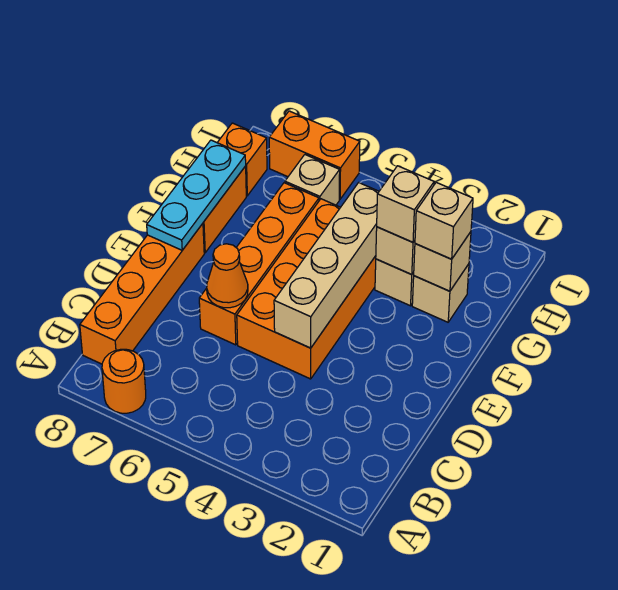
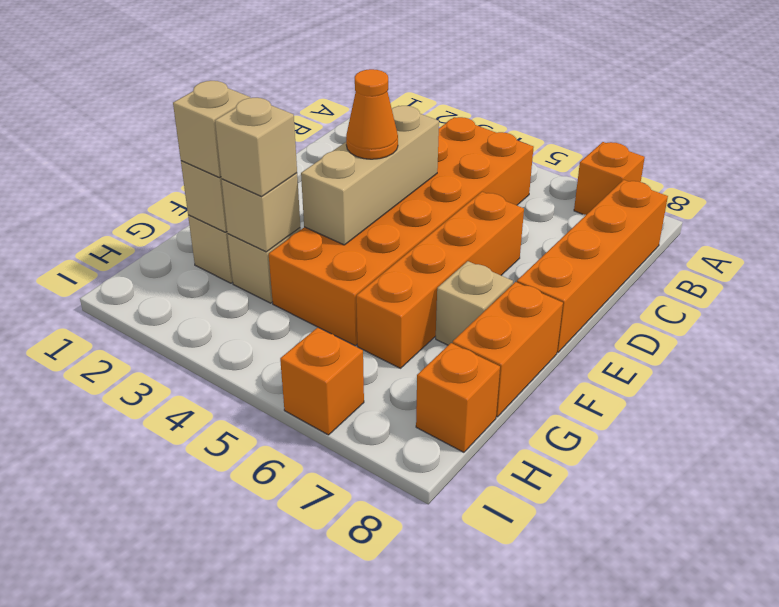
orange round brick A7 level 1 -> orange brick A7 level 1
orange brick D4:G5 level 1 -> orange brick B4:G5 level 1
tan brick D4:G4 level 2 -> tan brick D4:F4 level 2
orange cone D6 level 2 -> orange cone E4 level 3
cyan plate E8:G8 level 2 -> none
tan brick H6 level 1 -> tan brick F7 level 1
orange brick I6:I7 level 1 -> orange brick I6 level 1

